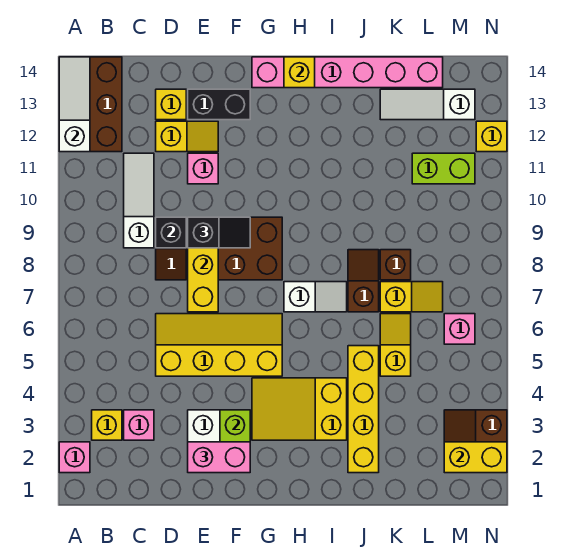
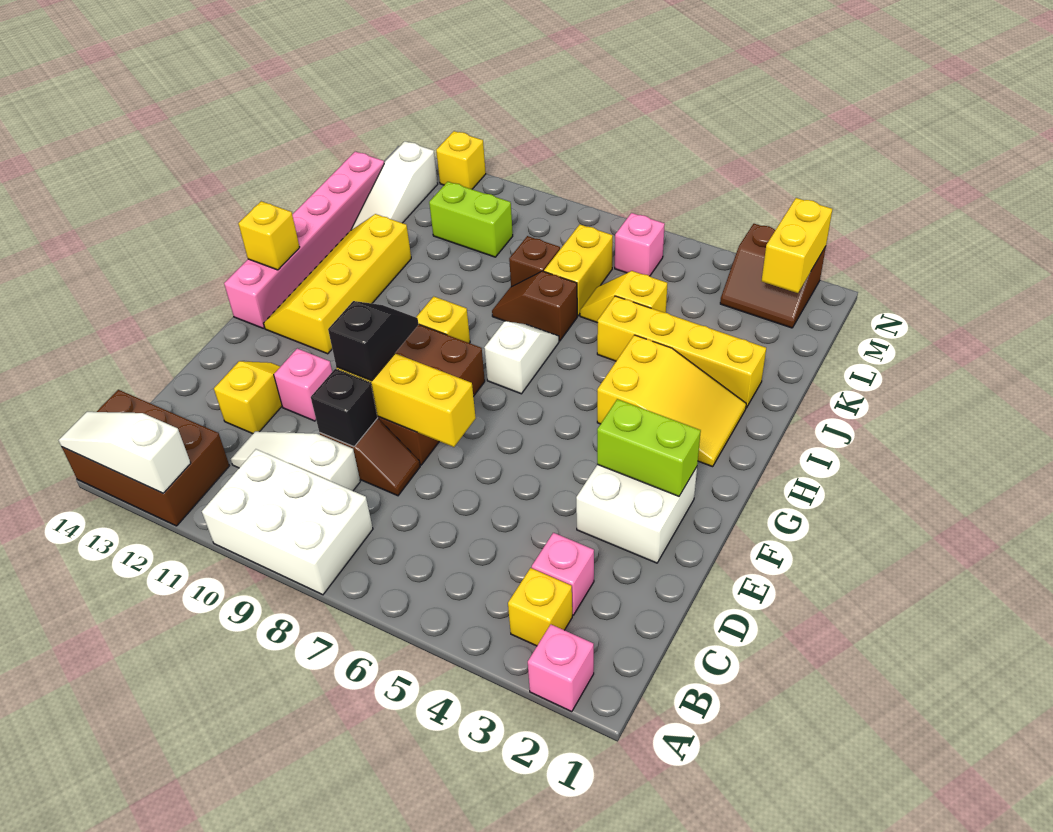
none -> white brick A8:B10 level 1
yellow slope D5:G6 level 1 top 5 -> yellow slope G12:J13 level 1 top 12
yellow brick D13 level 1 -> yellow brick H9 level 1
pink brick E2:F2 level 3 -> none
black brick E13:F13 level 1 -> none
yellow slope G3:I4 level 1 top I -> yellow slope H2:I4 level 1 top 4
yellow slope K7:L7 level 1 top K -> yellow brick K7:L7 level 1
lime brick L11:M11 level 1 -> lime brick L10:L11 level 1

